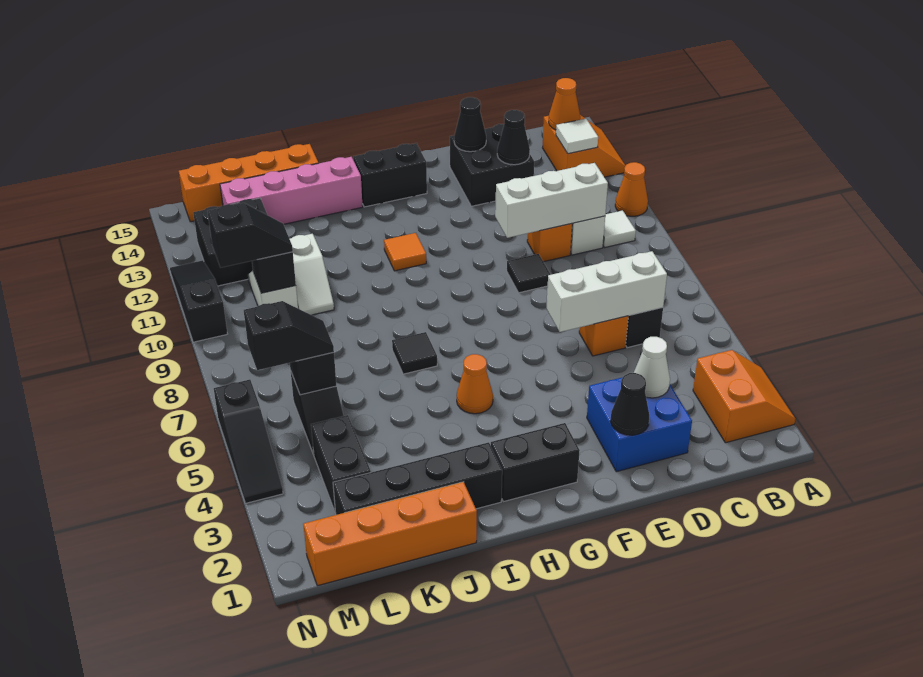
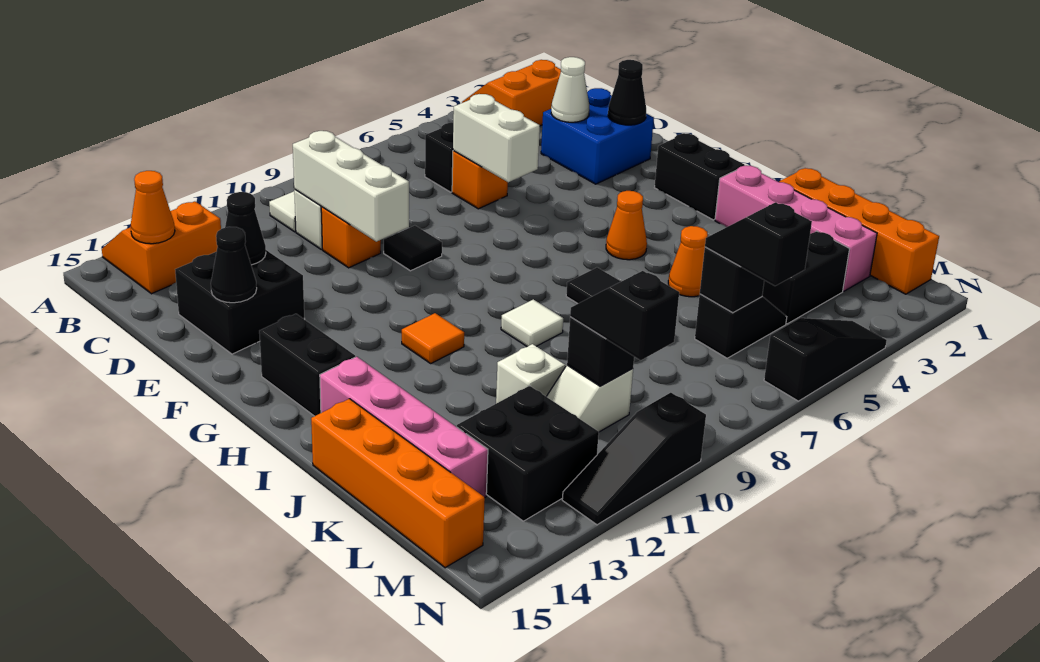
orange cone A11 level 1 -> orange cone J5 level 1
white tile B13 level 2 -> white tile I9 level 1
white brick C6:E6 level 2 -> white brick D6:E6 level 2
black brick I2:L2 level 1 -> pink brick I2:L2 level 1

